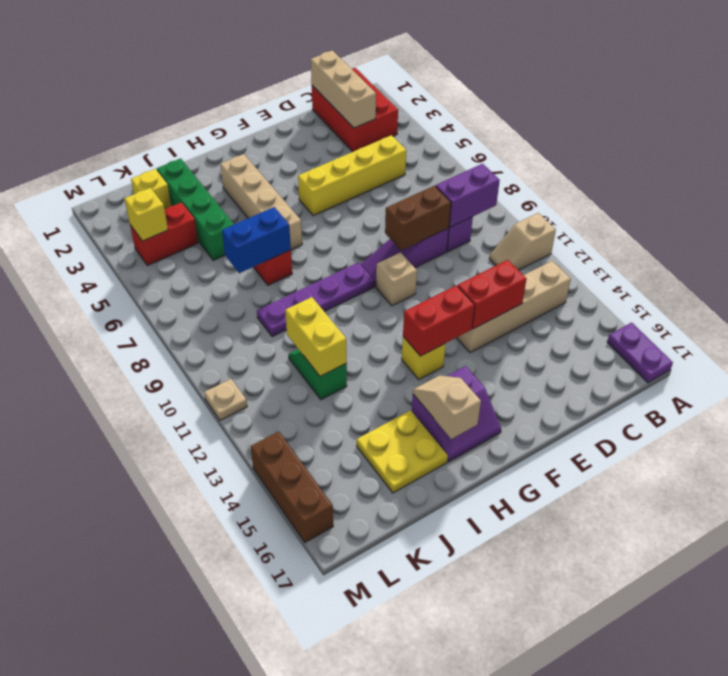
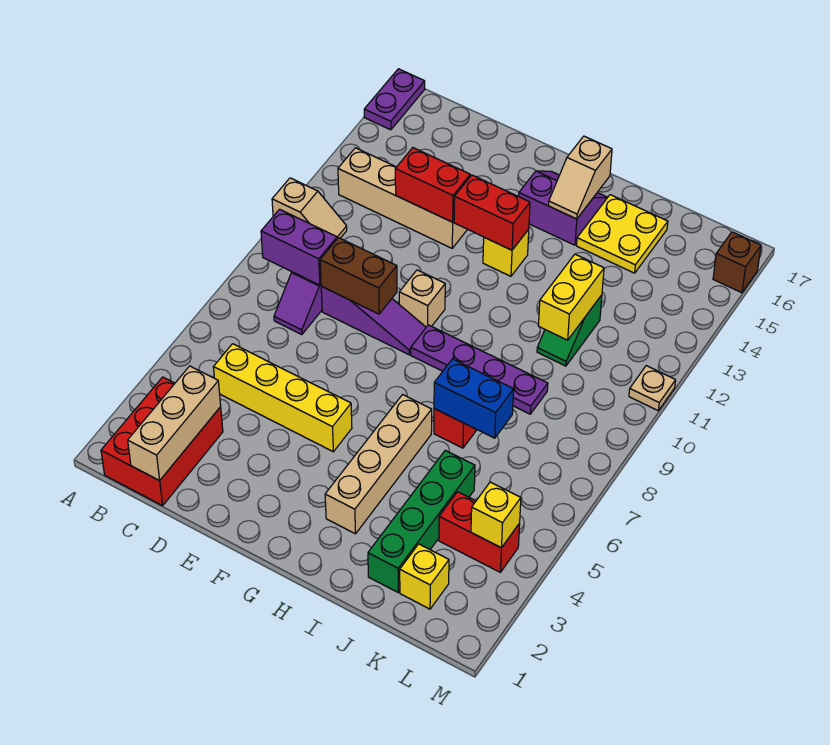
brown brick M14:M16 level 1 -> brown brick M16 level 1

